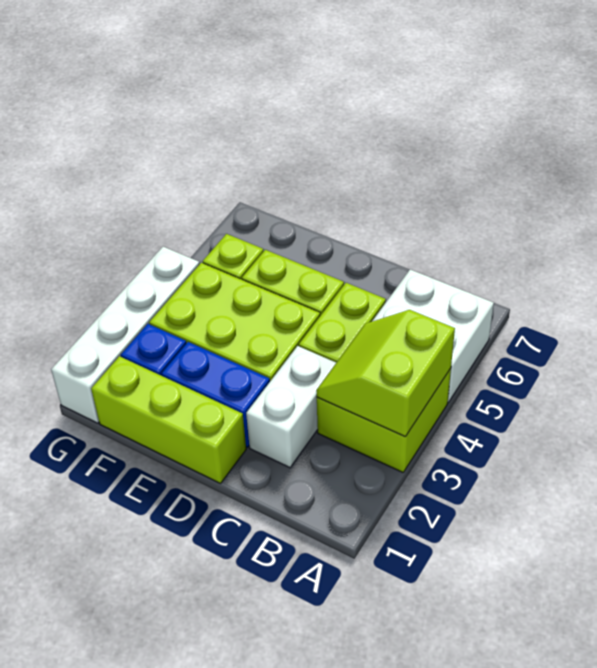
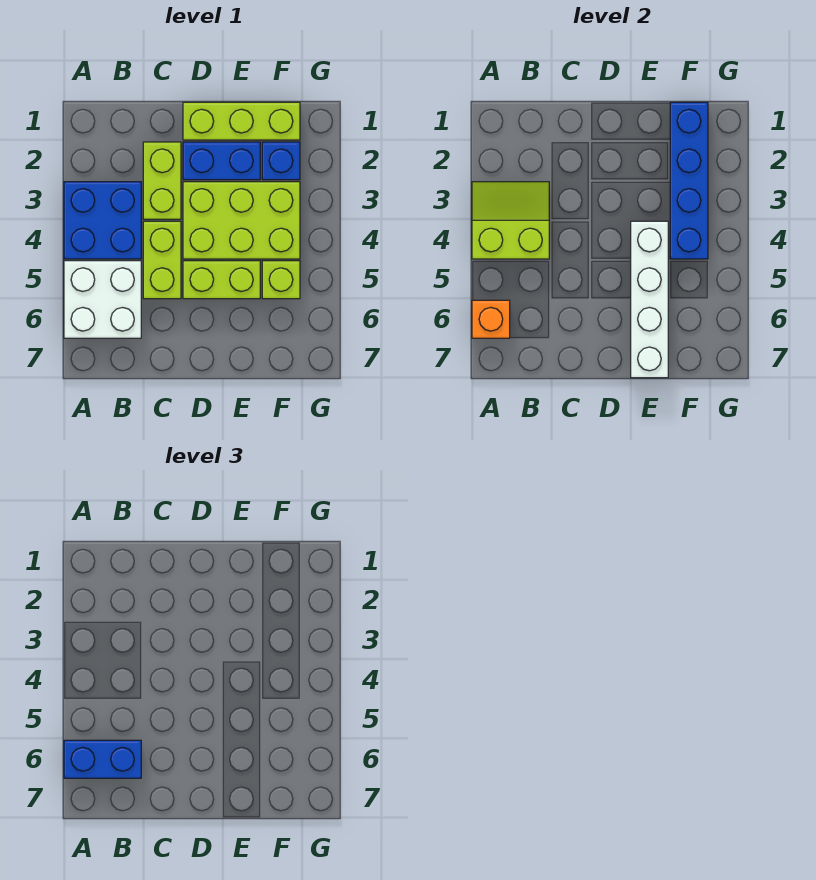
lime brick A3:B4 level 1 -> blue brick A3:B4 level 1
lime slope A3:B4 level 2 top A -> lime slope A3:B4 level 2 top 4
none -> orange brick A6 level 2
none -> blue brick A6:B6 level 3
white brick C2:C3 level 1 -> lime brick C2:C3 level 1
none -> blue brick F1:F4 level 2
white brick G1:G4 level 1 -> white brick E4:E7 level 2

